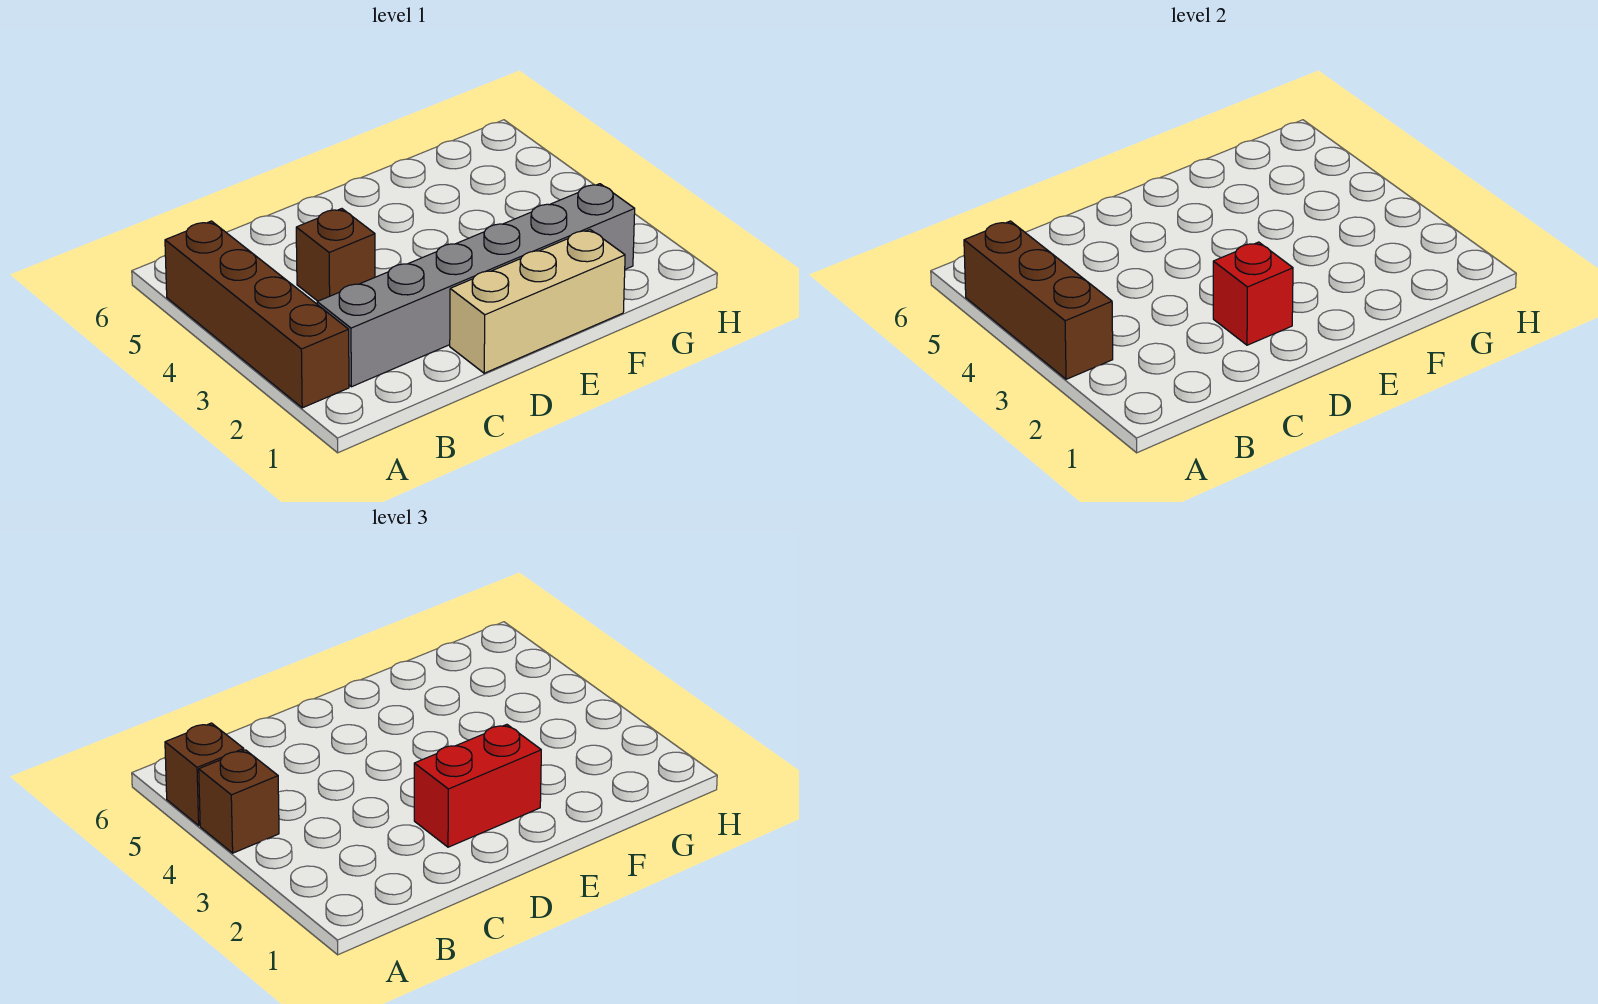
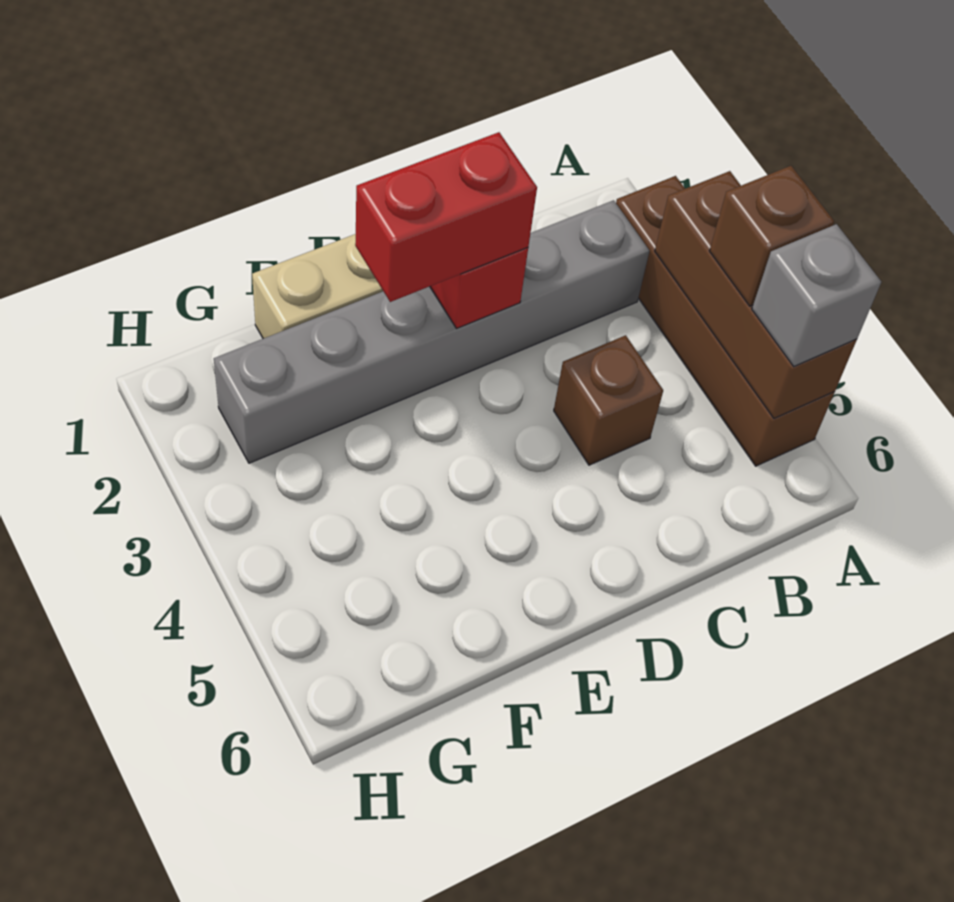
brown brick A5 level 3 -> grey brick A5 level 3

